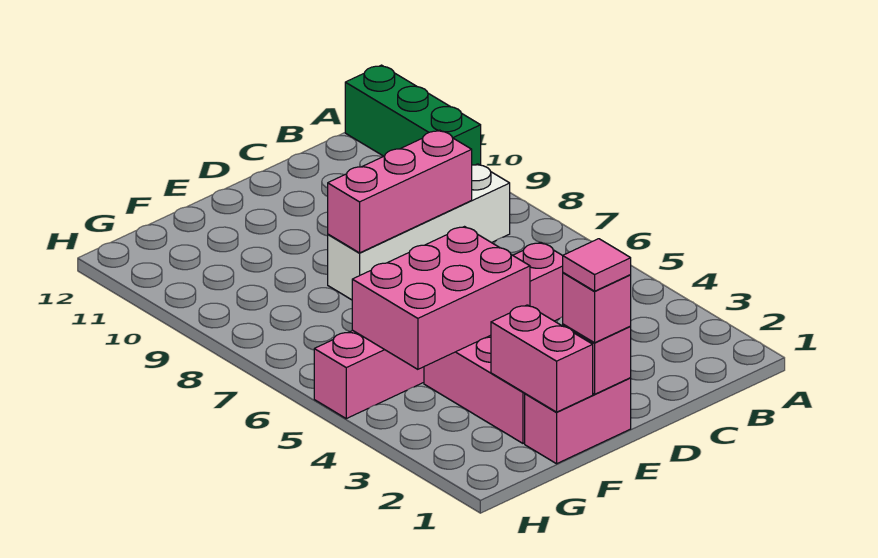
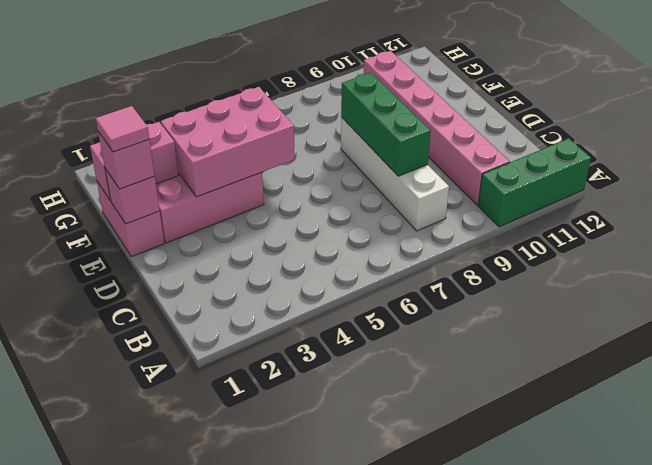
pink brick C5:H5 level 1 -> pink brick B10:G10 level 1
pink brick C8:E8 level 2 -> green brick C8:E8 level 2
pink brick E4:G5 level 2 -> pink brick E3:F5 level 2

